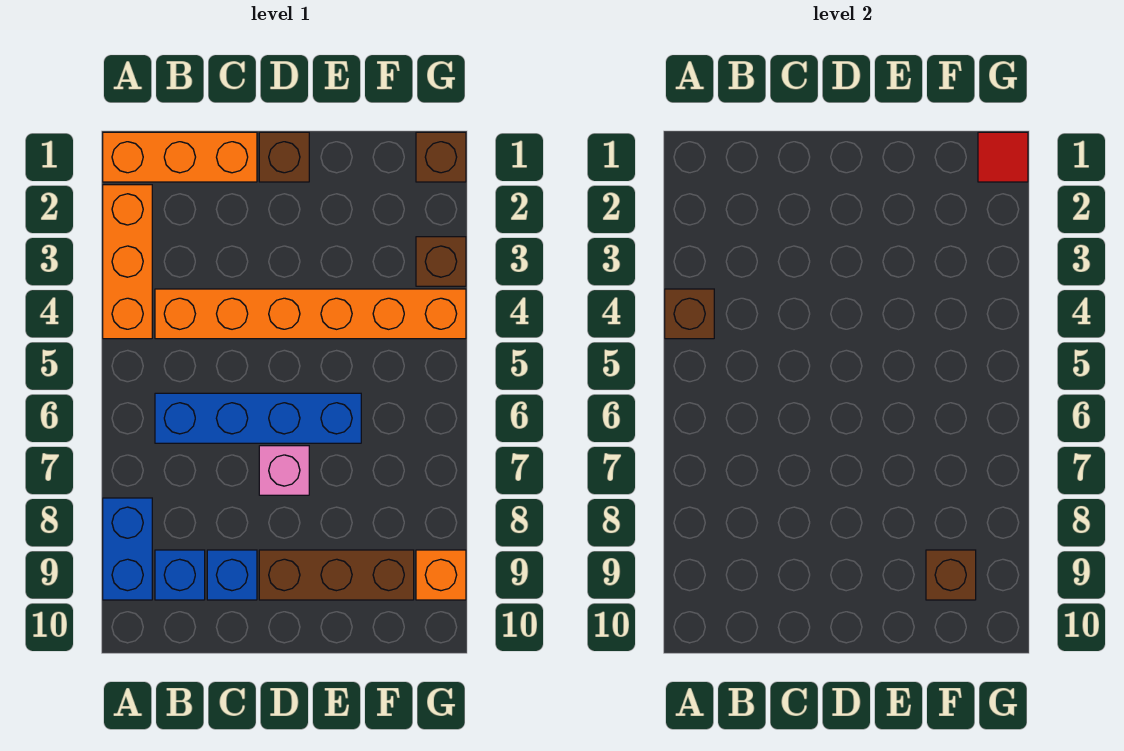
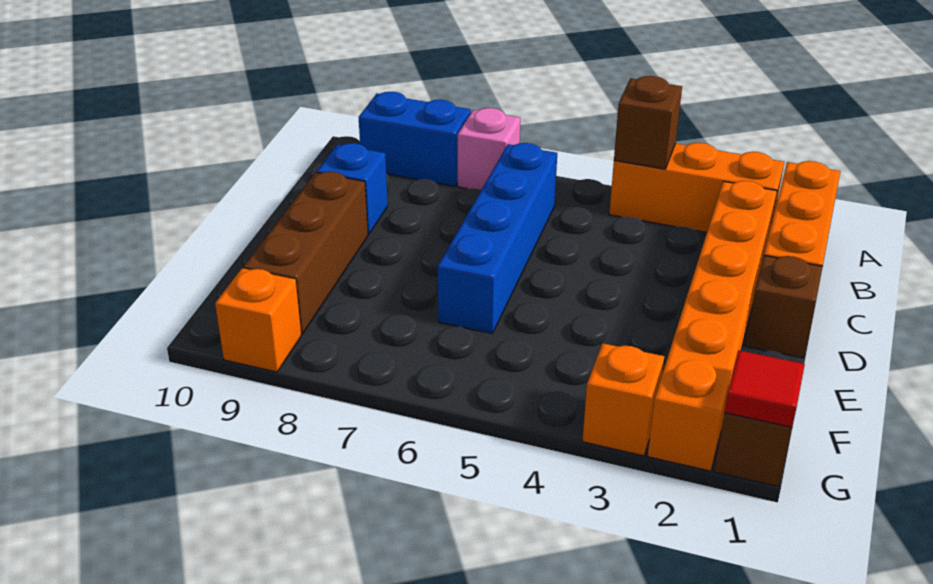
orange brick B4:G4 level 1 -> orange brick B2:G2 level 1
blue brick B9 level 1 -> none
pink brick D7 level 1 -> pink brick A7 level 1
brown brick F9 level 2 -> none
brown brick G3 level 1 -> orange brick G3 level 1

